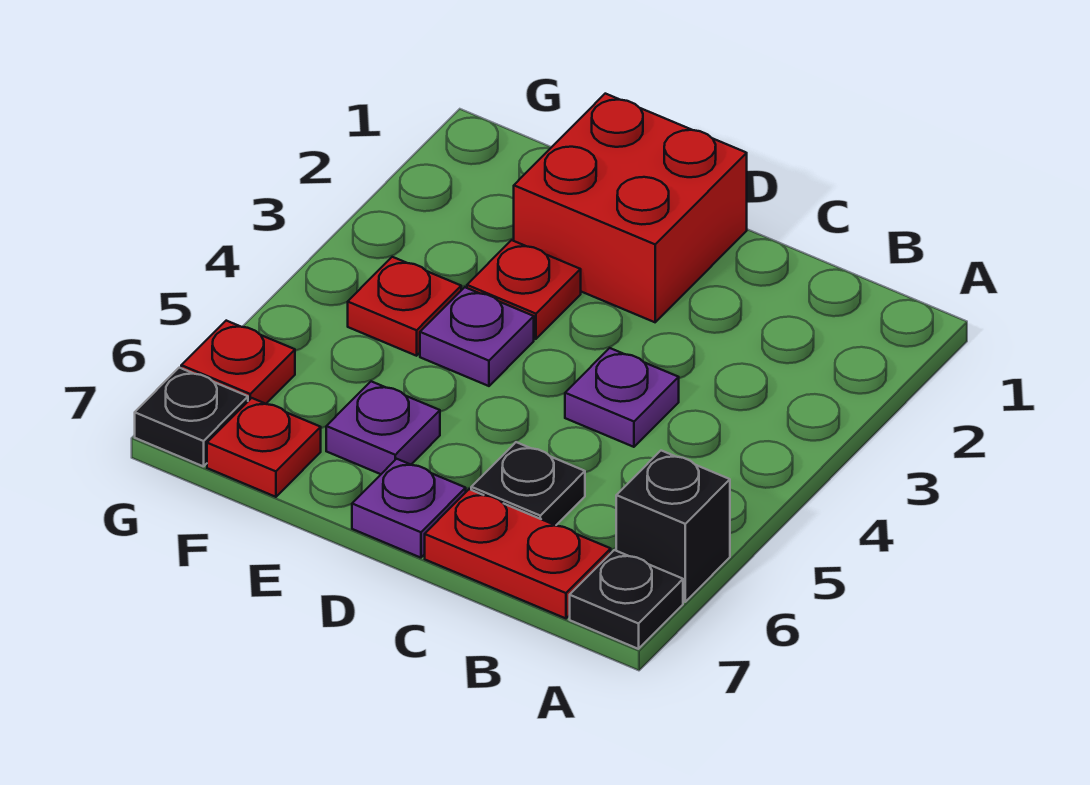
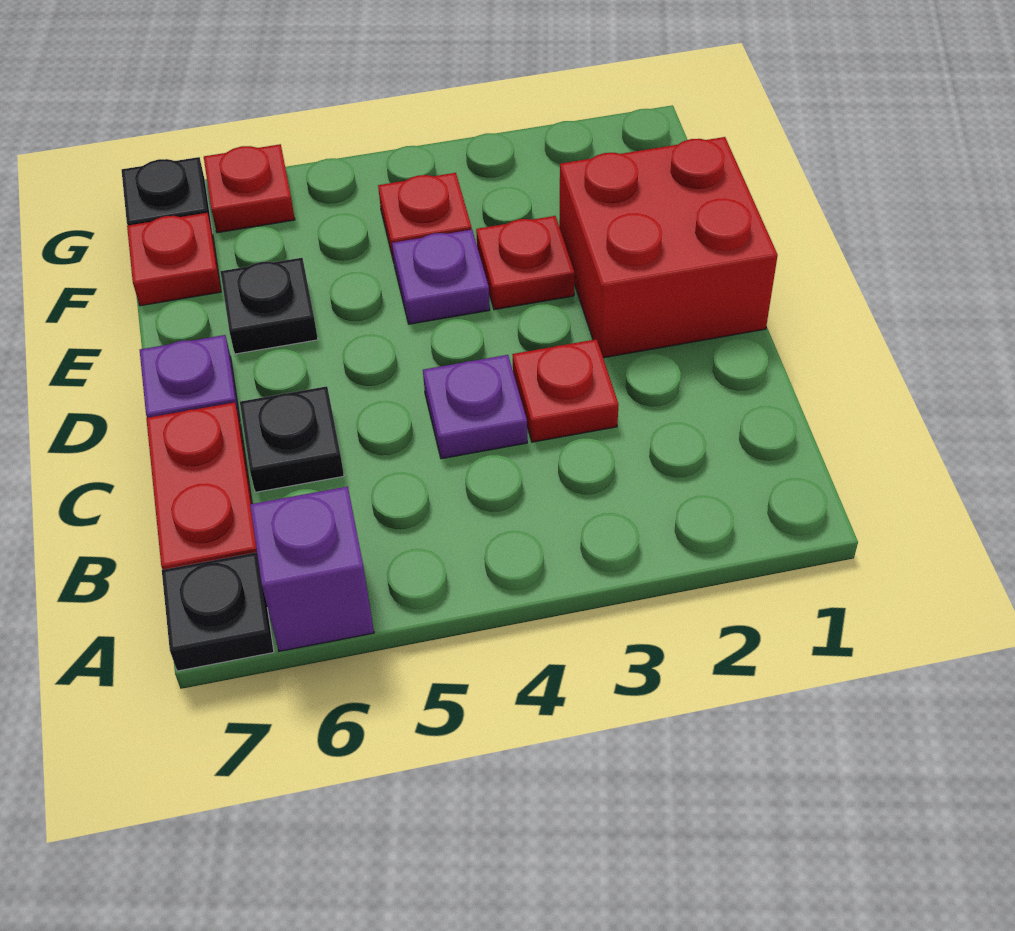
black brick A6 level 1 -> purple brick A6 level 1
none -> red plate C3 level 1
purple plate E6 level 1 -> black plate E6 level 1

